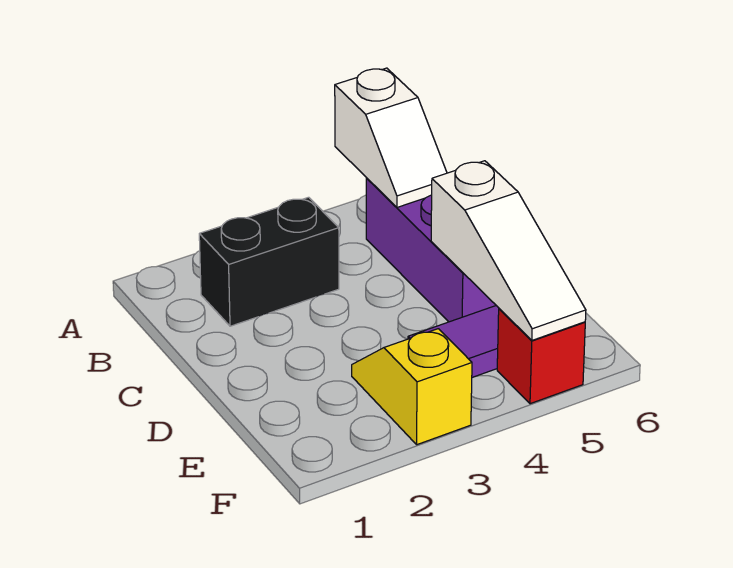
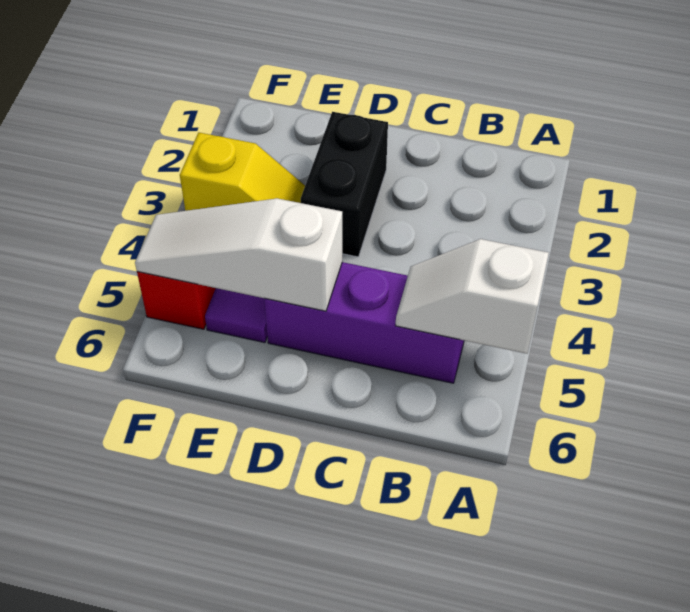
black brick B2:B3 level 1 -> black brick D2:D3 level 1

